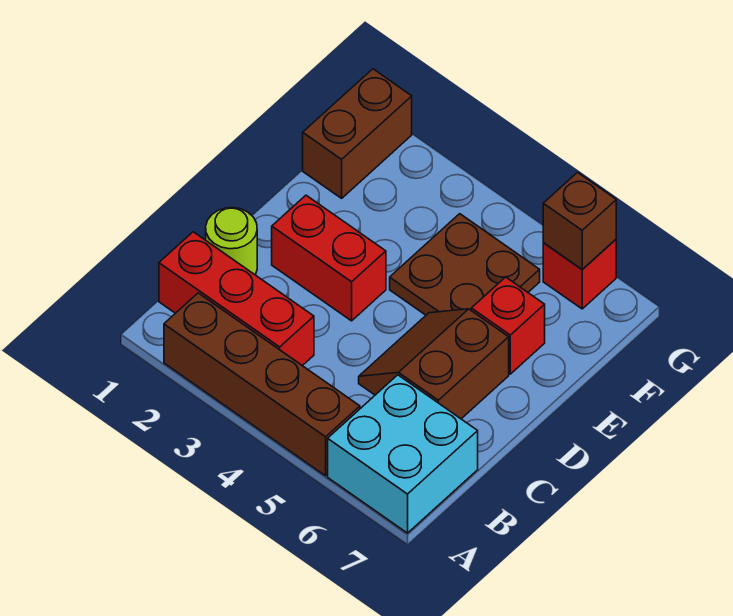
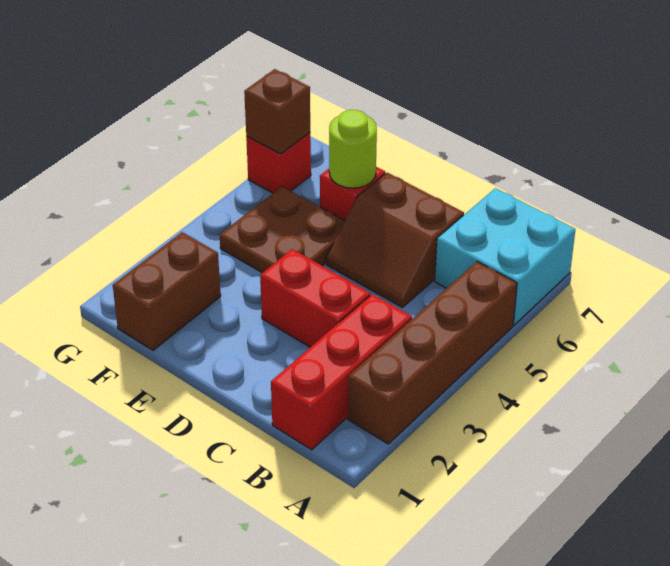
lime round brick C1 level 1 -> lime round brick E6 level 2
red brick D2:D3 level 1 -> red brick C3:D3 level 1
brown brick F1:G1 level 1 -> brown brick F1:F2 level 1

